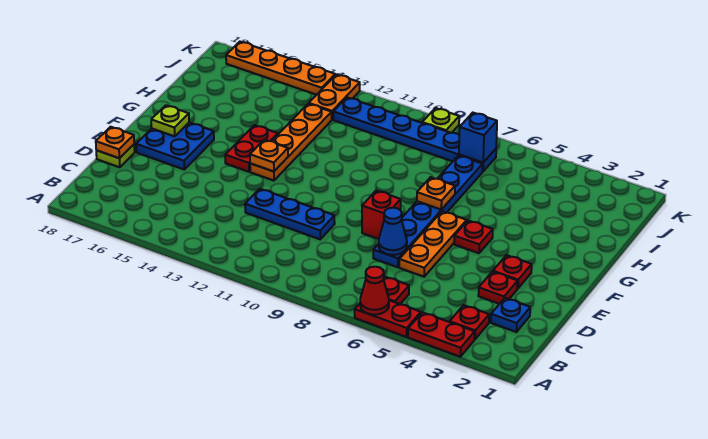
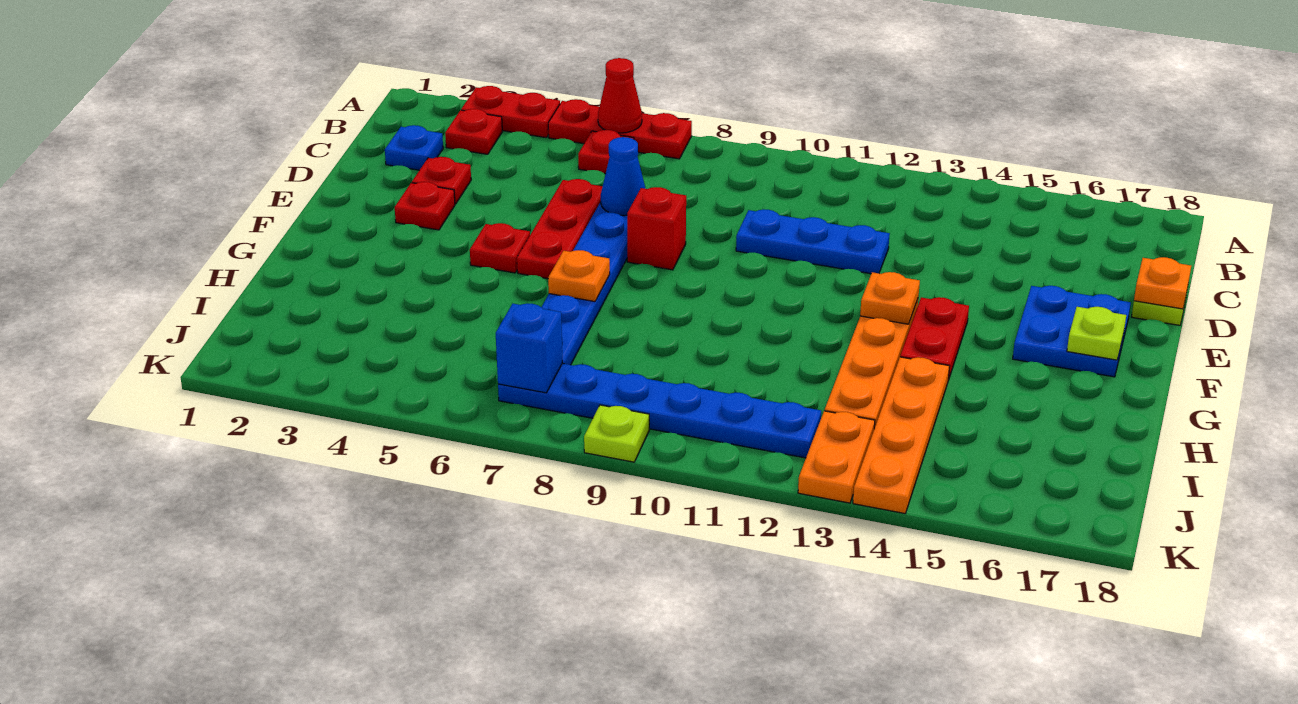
red plate A5:A6 level 1 -> red plate A5:A7 level 1
orange plate D6:F6 level 1 -> red plate D6:F6 level 1
orange plate K14:K17 level 1 -> orange plate H14:K14 level 1

